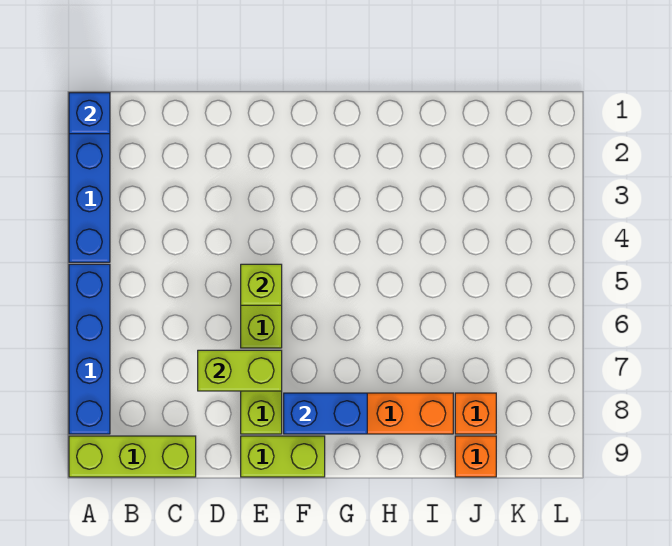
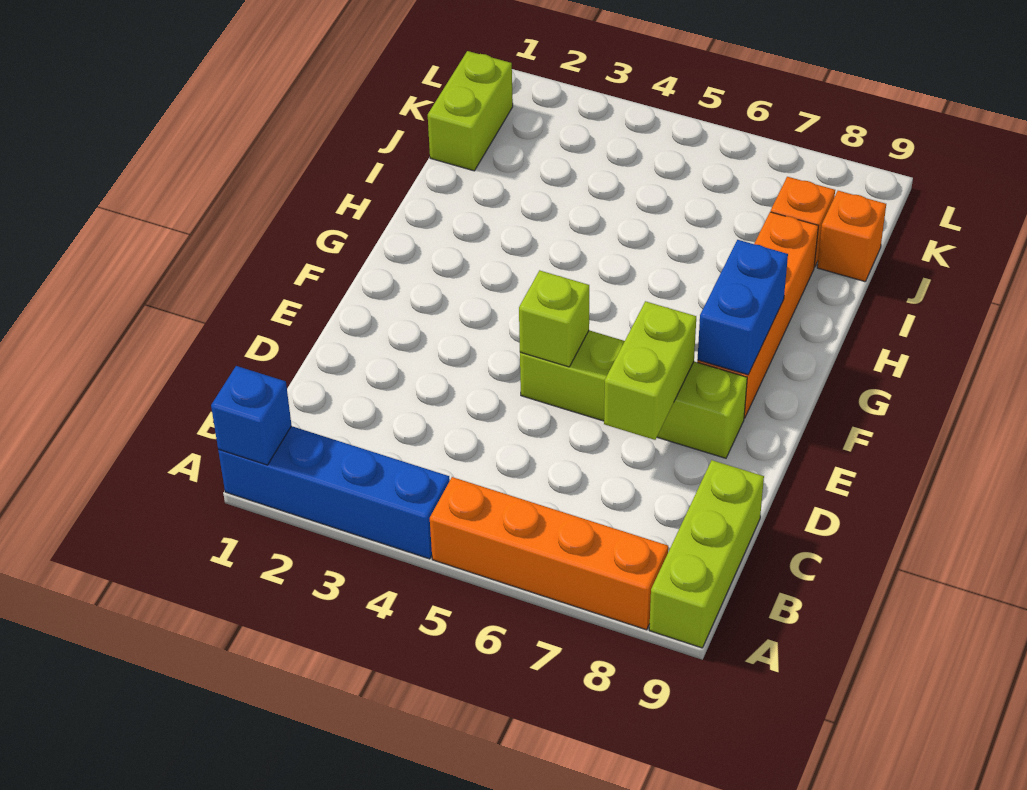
blue brick A5:A8 level 1 -> orange brick A5:A8 level 1
lime brick E9:F9 level 1 -> lime brick J1:K1 level 1

